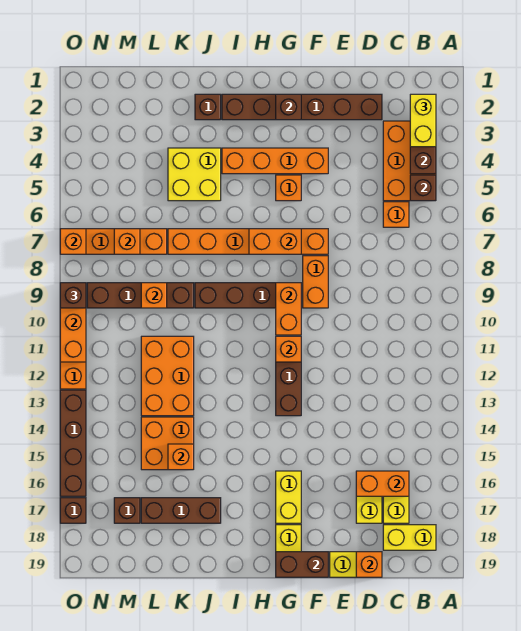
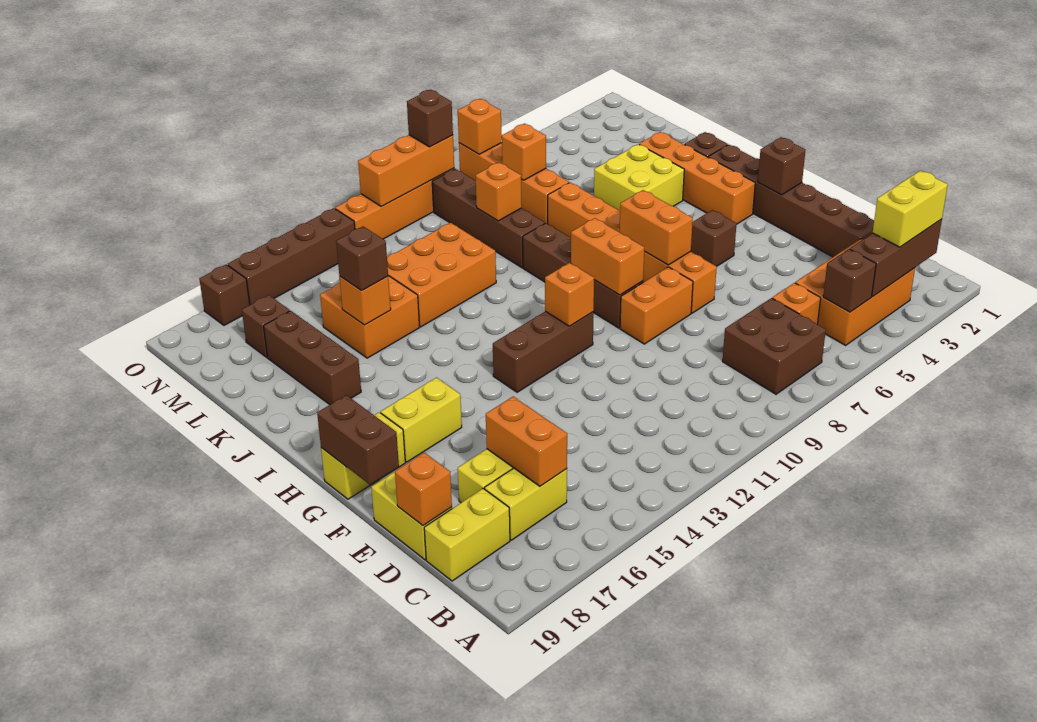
none -> brown brick B7:C8 level 1
yellow brick B18:C18 level 1 -> yellow brick C18:C19 level 1
orange brick F4:I4 level 1 -> orange brick H3:K3 level 1
orange brick G5 level 1 -> brown brick G5 level 1
orange brick G9:G10 level 2 -> orange brick G9:H9 level 2
none -> brown brick K15 level 3

